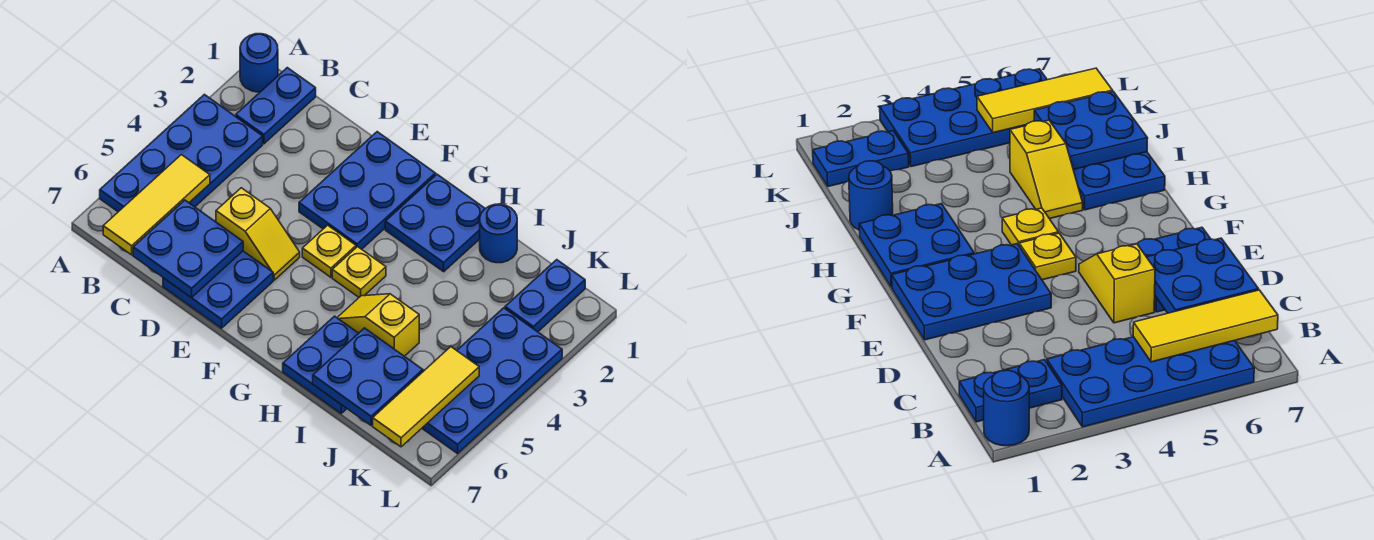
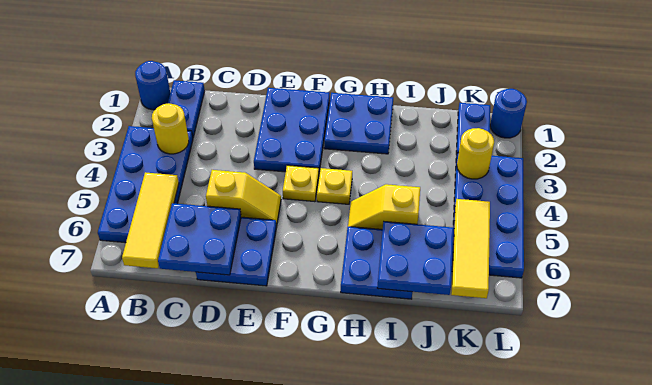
none -> yellow round brick B3 level 2
blue round brick I1 level 1 -> blue round brick L1 level 1
none -> yellow round brick K3 level 2

